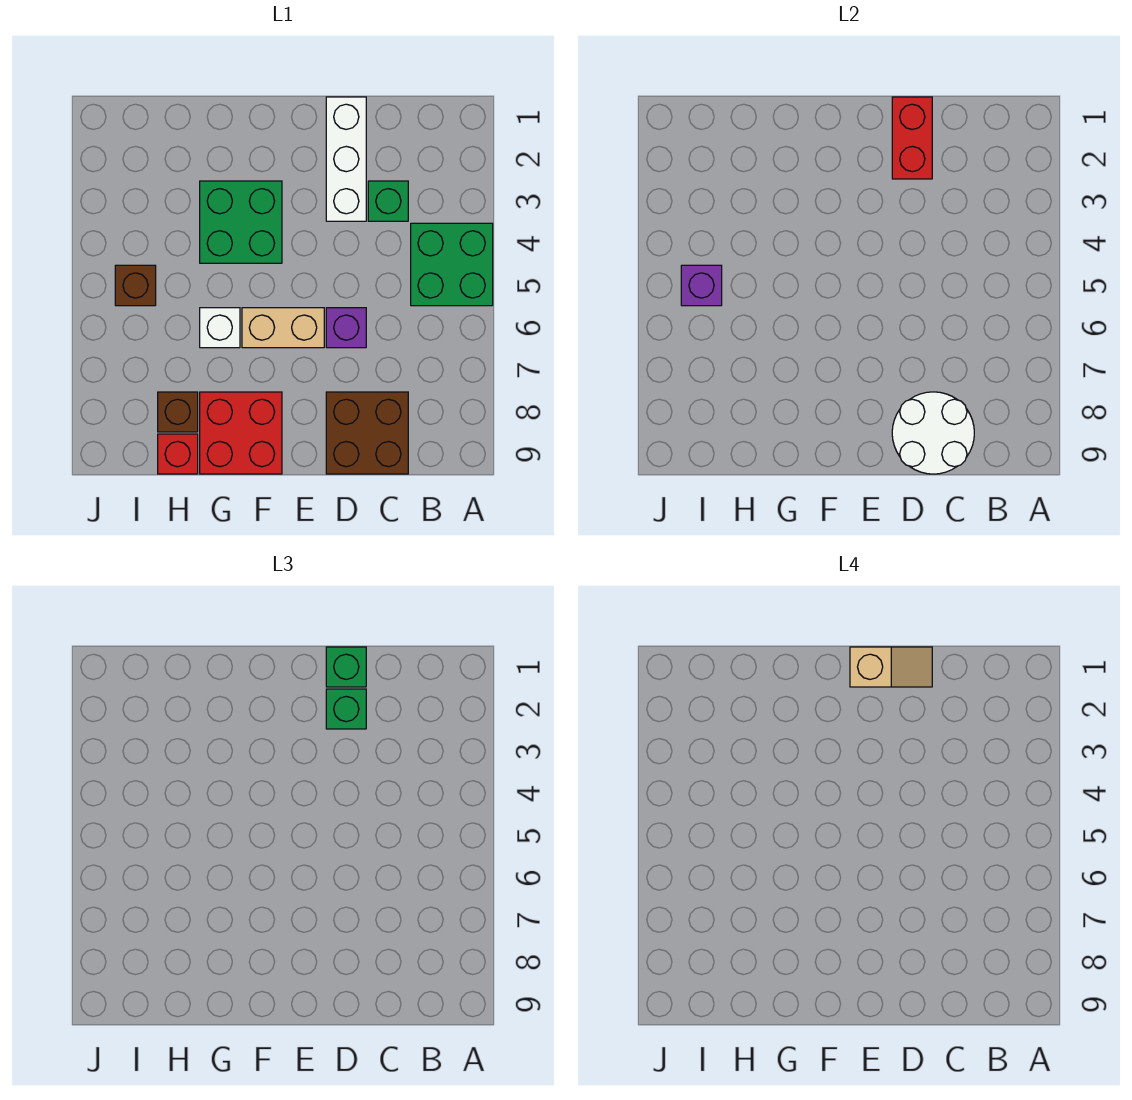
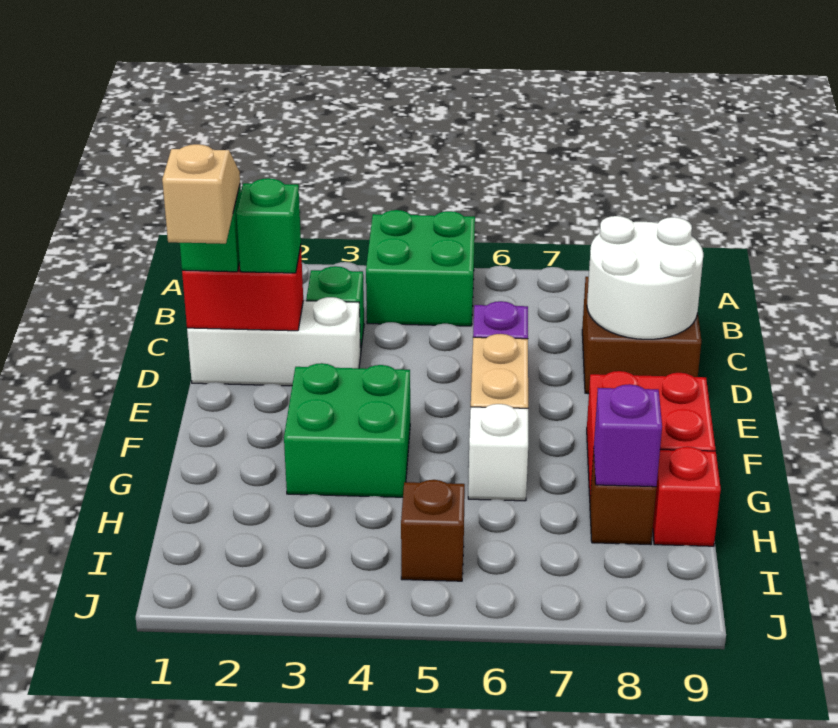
purple brick I5 level 2 -> purple brick H8 level 2

